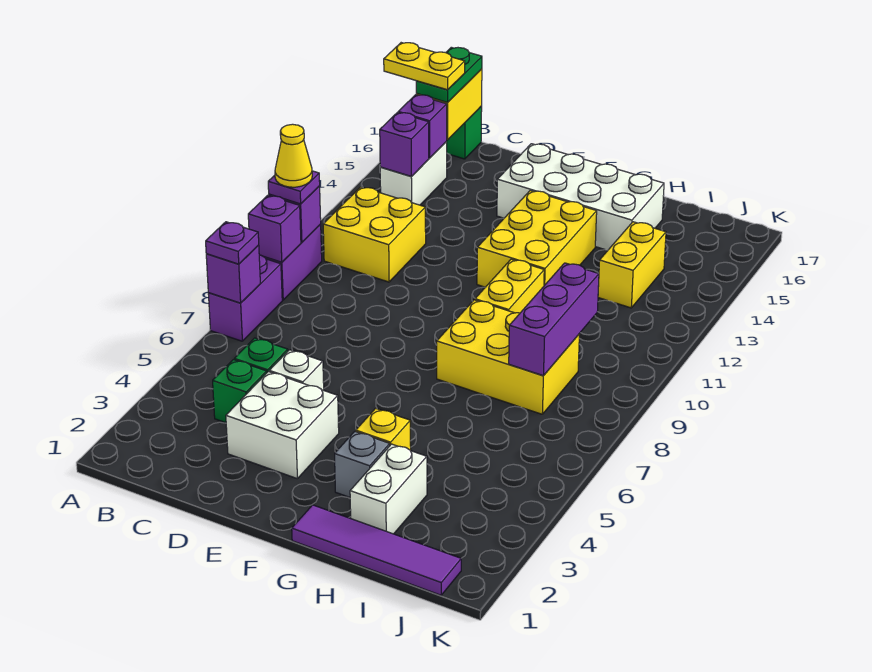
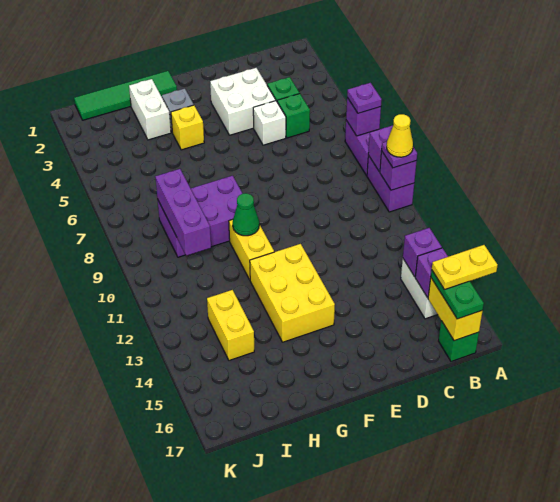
yellow brick B11:C12 level 1 -> none
white brick E15:H16 level 1 -> none
purple tile G1:J1 level 1 -> green tile G1:J1 level 1
yellow brick G8:I9 level 1 -> purple brick G8:I9 level 1
none -> green cone G10 level 2

